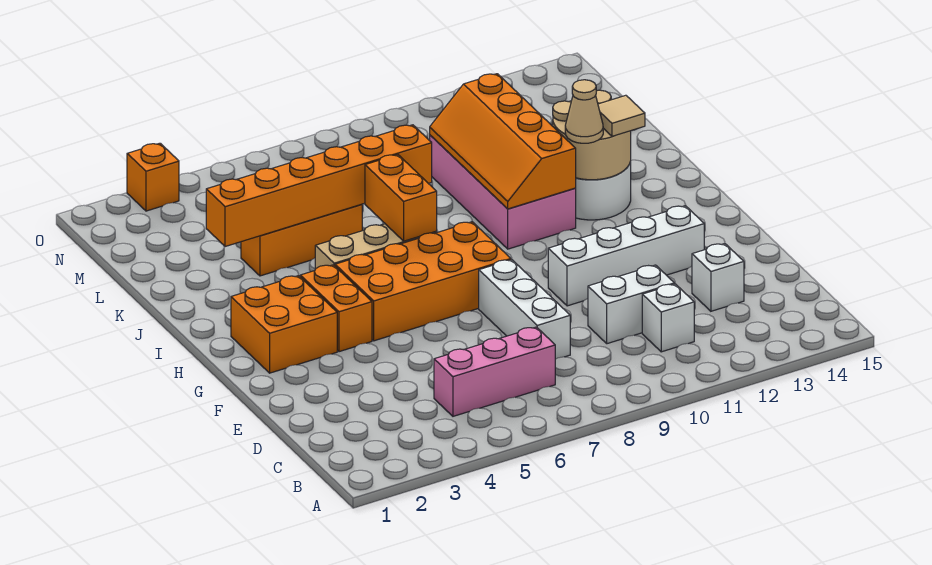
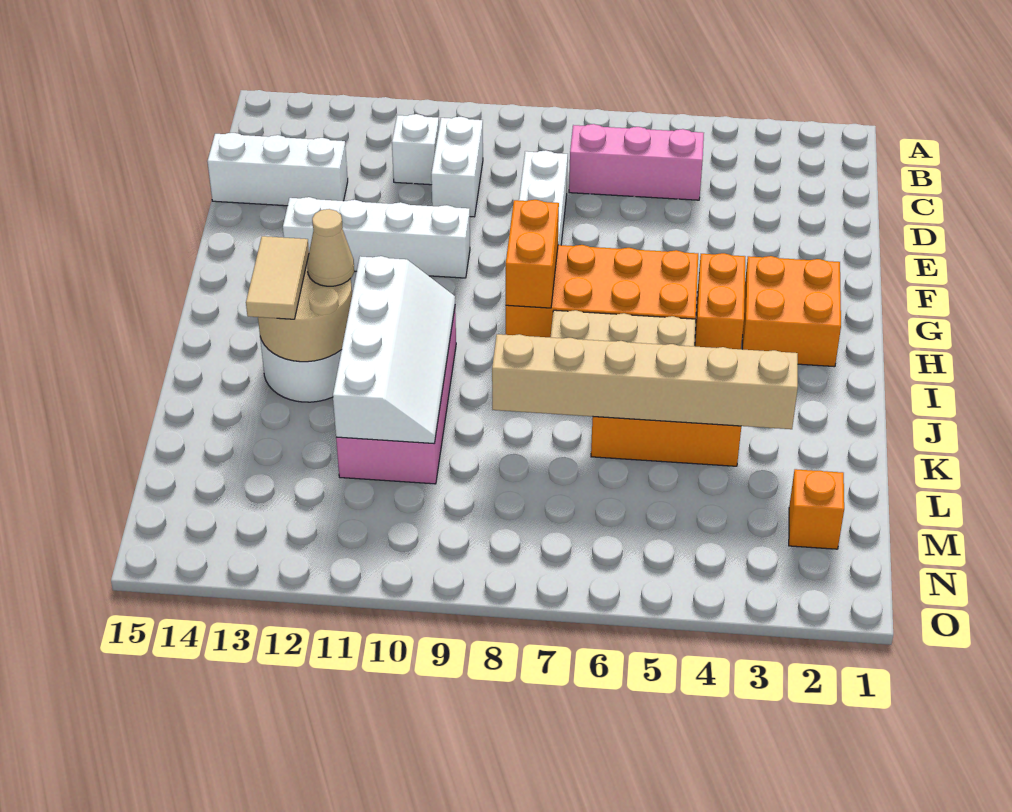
white brick D10:D11 level 1 -> white brick C10:D10 level 1
white brick D13 level 1 -> white brick D13:D15 level 1
orange brick I7:J7 level 2 -> orange brick G8:H8 level 2
orange slope I10:L11 level 2 top 11 -> white slope I10:L11 level 2 top 11
tan tile I13 level 3 -> tan tile I13:J13 level 3
orange brick K3:K8 level 2 -> tan brick K3:K8 level 2
orange brick O3 level 1 -> orange brick M2 level 1

